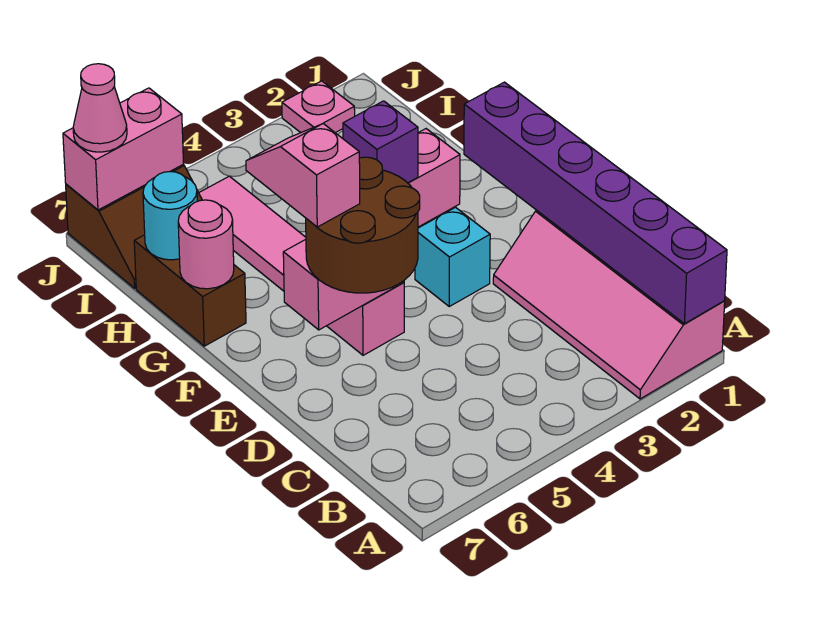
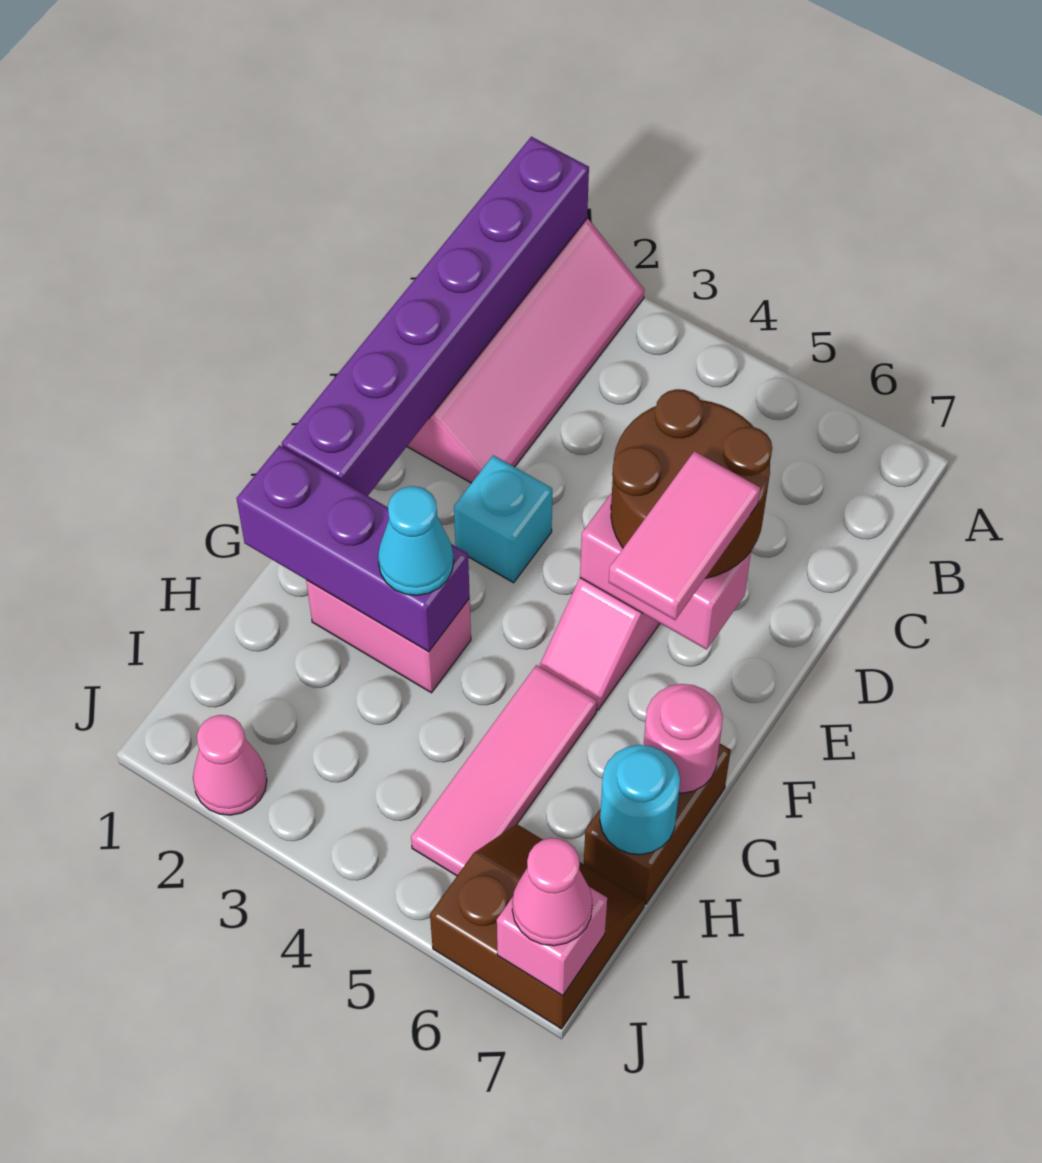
pink slope E6:F6 level 4 top E -> pink tile E6:F6 level 4
purple brick G3 level 2 -> purple brick G1:G3 level 2
none -> cyan cone G3 level 3
pink plate J2 level 1 -> pink cone J2 level 1
pink brick J6:J7 level 2 -> pink brick J7 level 2

